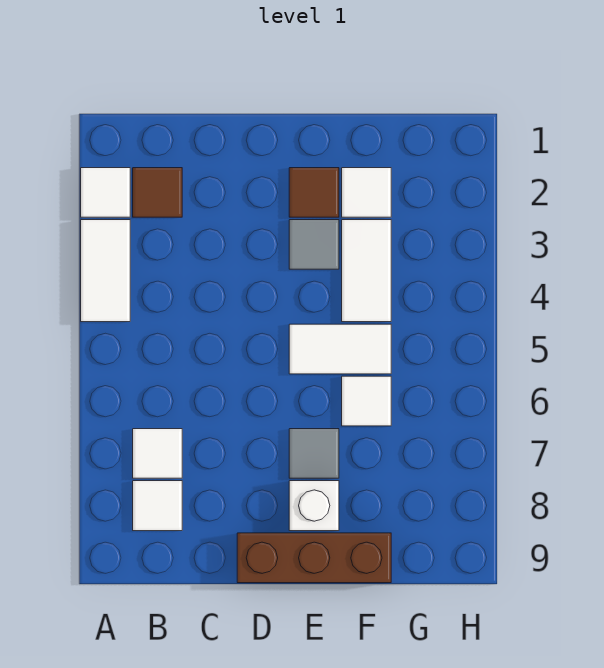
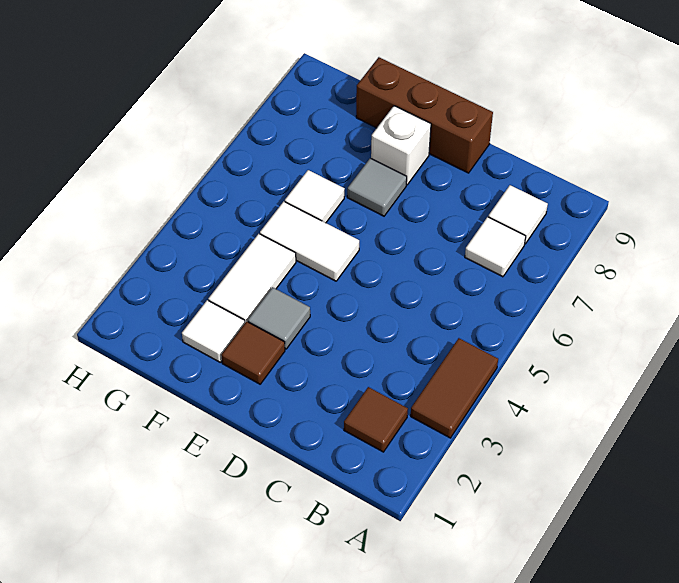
white tile A2 level 1 -> none
white tile A3:A4 level 1 -> brown tile A3:A4 level 1

